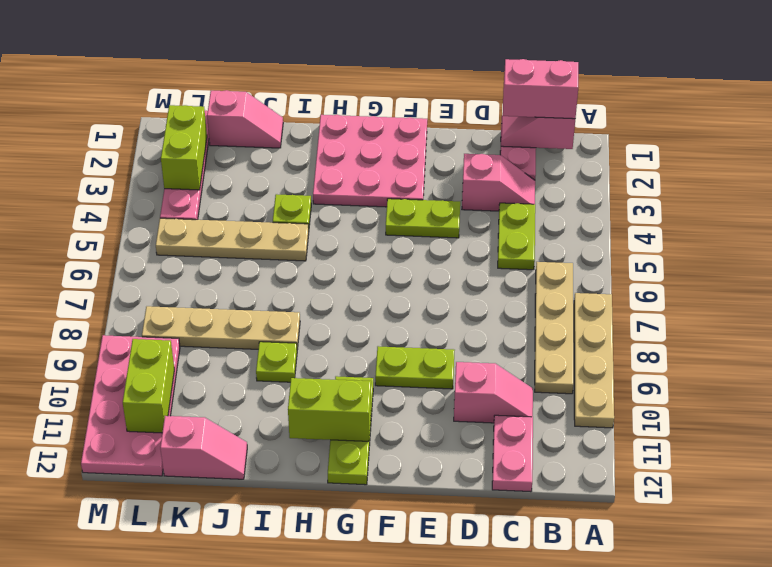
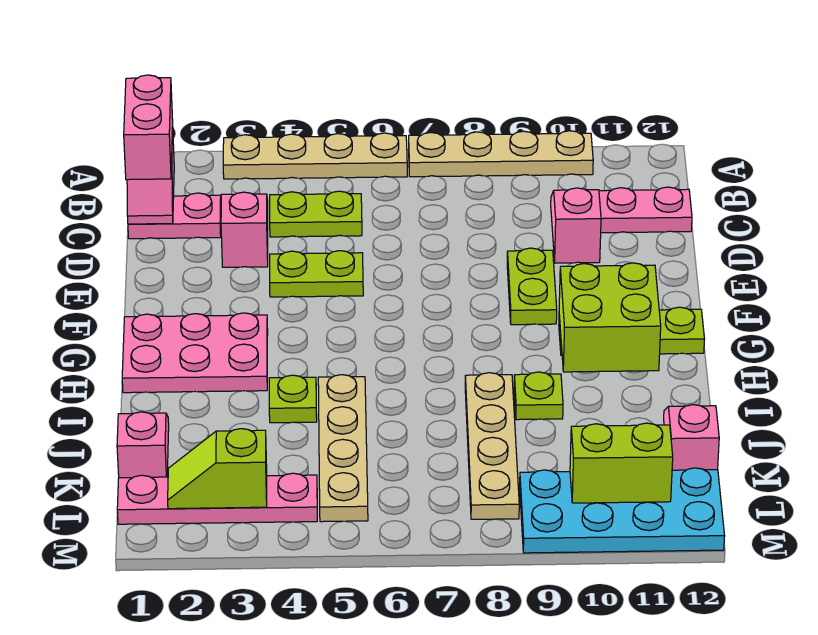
tan plate B6:B9 level 1 -> tan plate A3:A6 level 1
lime plate E4:F4 level 1 -> lime plate E4:E5 level 1
pink plate F1:H3 level 1 -> pink plate G1:H3 level 1
lime brick G11:H11 level 2 -> lime brick G10:H11 level 2
lime brick L2:L3 level 2 -> lime slope L2:L3 level 2 top 3
pink plate L9:M12 level 1 -> cyan plate L9:M12 level 1

